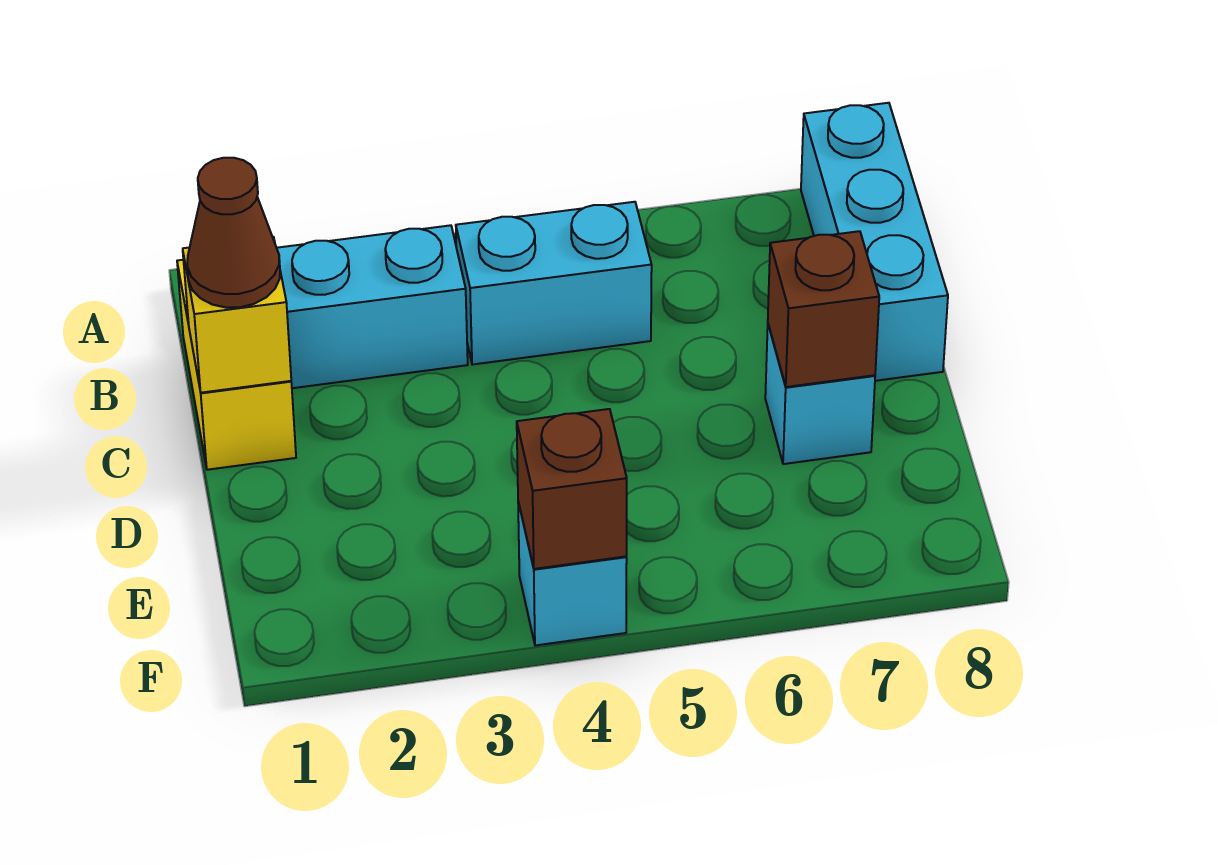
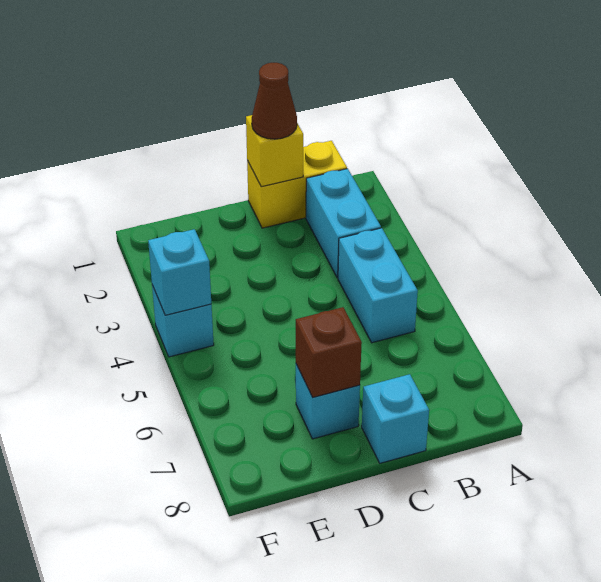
cyan brick A8:C8 level 1 -> cyan brick C8 level 1
brown brick F4 level 2 -> cyan brick F4 level 2

